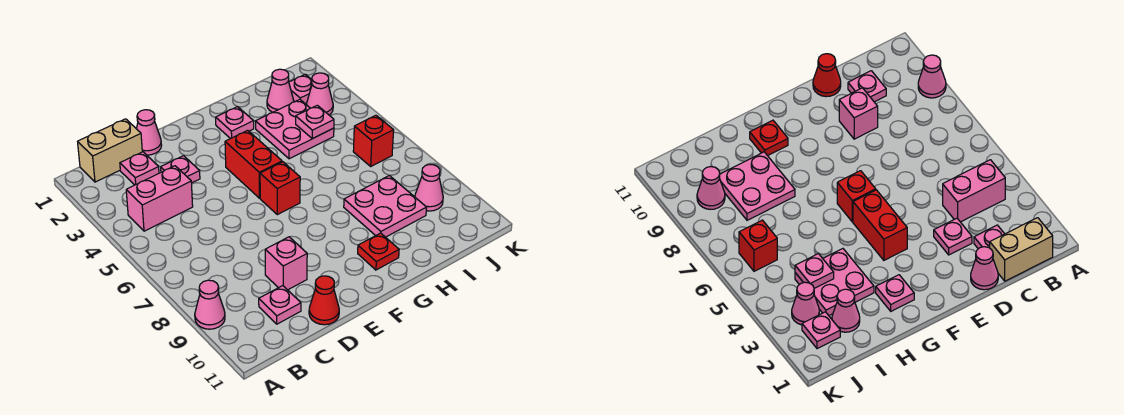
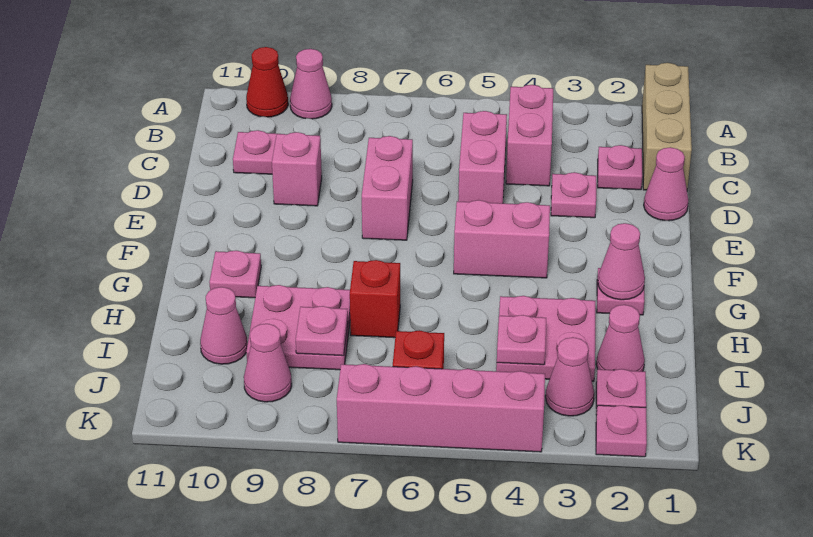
tan brick B1:C1 level 1 -> tan brick A1:C1 level 1
none -> pink brick C5:D5 level 1
none -> pink brick D7:E7 level 1
red cone D11 level 1 -> red cone A10 level 1
red brick F4:F5 level 1 -> pink brick F4:F5 level 1
red brick F6 level 1 -> red brick H7 level 1
none -> pink cone G2 level 2
red plate G10 level 1 -> pink plate G10 level 1
none -> pink plate I8 level 2
none -> pink cone I10 level 1
none -> pink plate K2 level 1
none -> pink brick K4:K7 level 1

